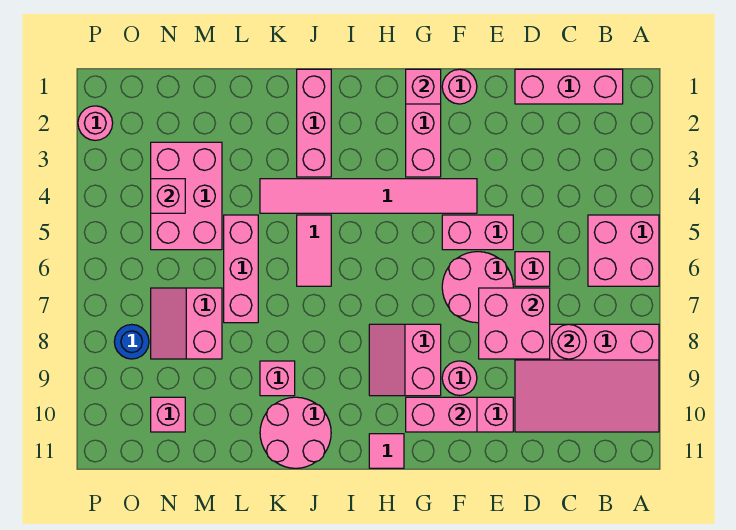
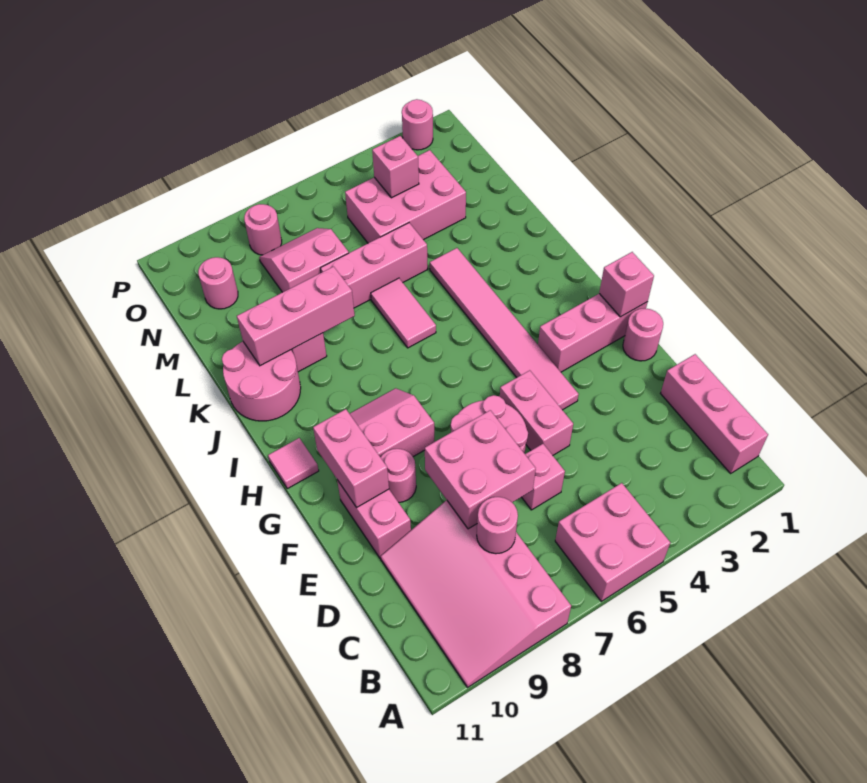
pink brick J1:J3 level 1 -> pink brick K8:K10 level 2
pink tile J5:J6 level 1 -> pink tile J6:K6 level 1
pink brick N10 level 1 -> pink round brick N10 level 1
blue round brick O8 level 1 -> pink round brick O8 level 1

